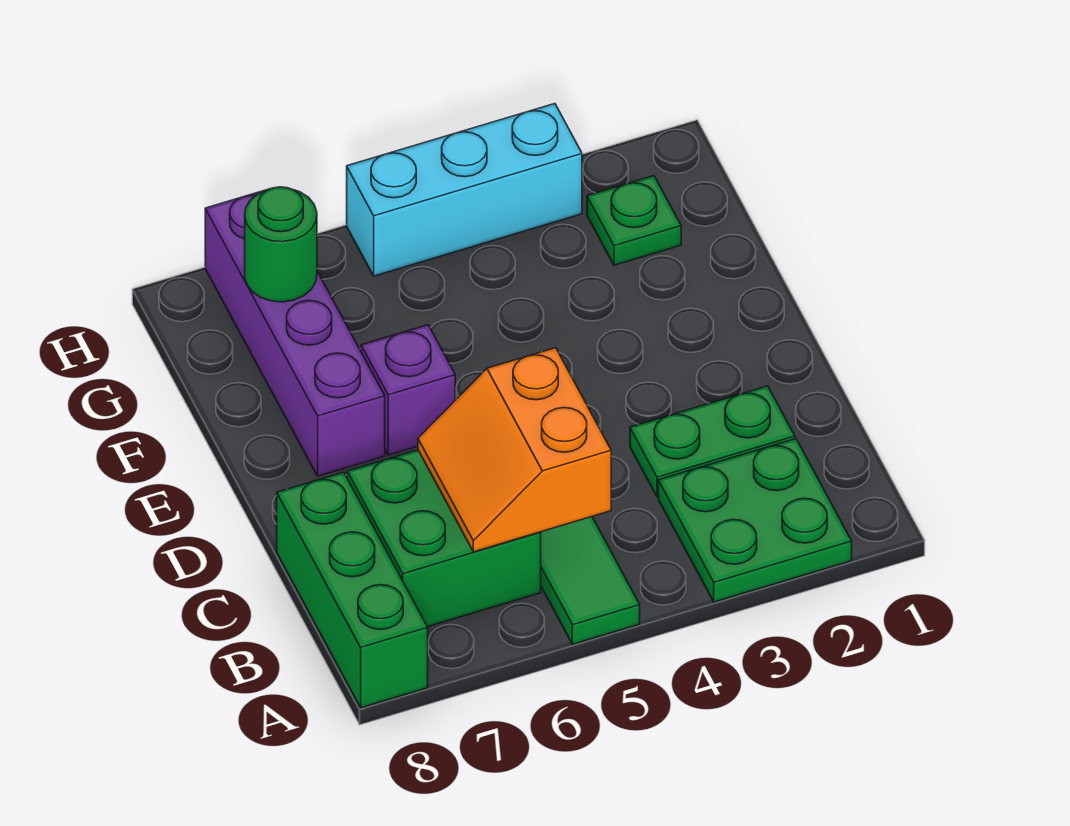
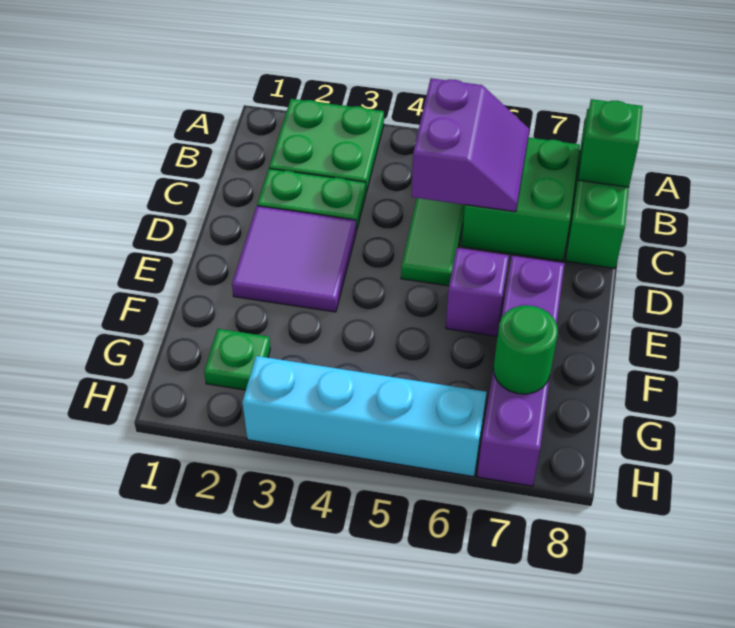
orange slope B5:C6 level 2 top 5 -> purple slope B5:C6 level 2 top 5
none -> green brick B8 level 2
none -> purple tile D2:E3 level 1
cyan brick H3:H5 level 1 -> cyan brick H3:H6 level 1

